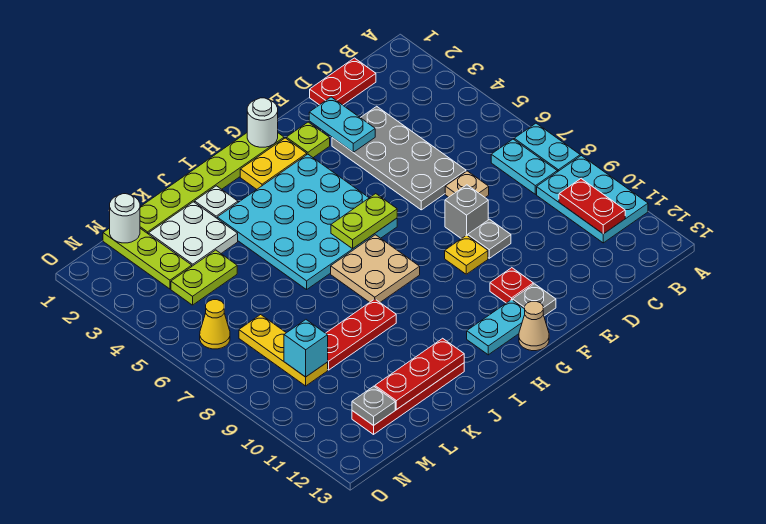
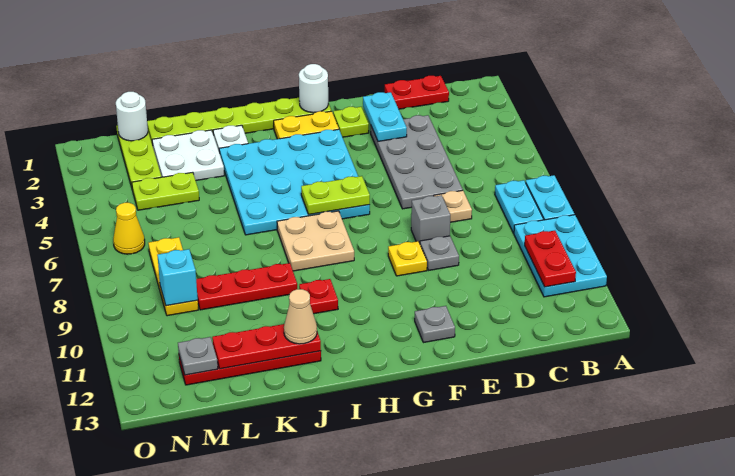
red plate F11 level 1 -> red plate I10 level 1
cyan plate G12:H12 level 1 -> none
tan cone G13 level 1 -> tan cone J12 level 3

